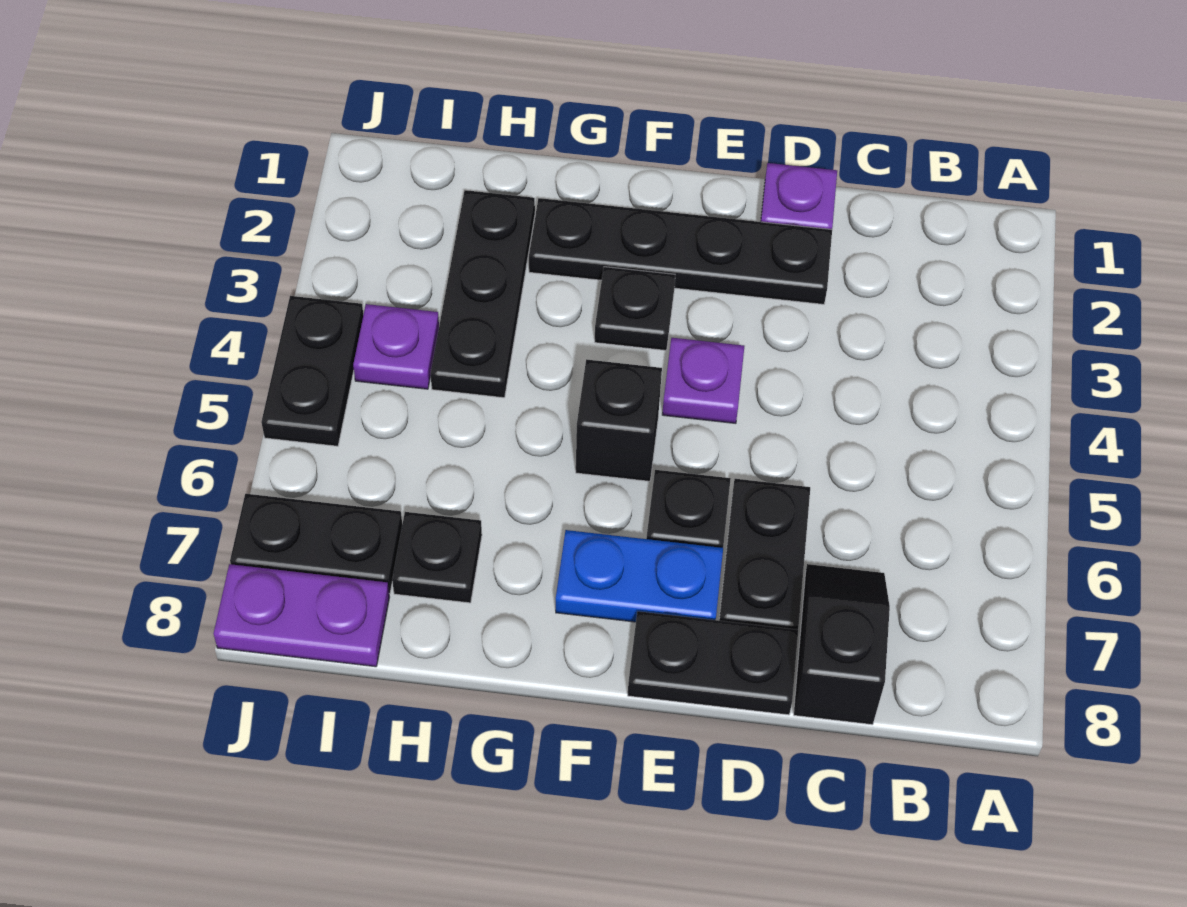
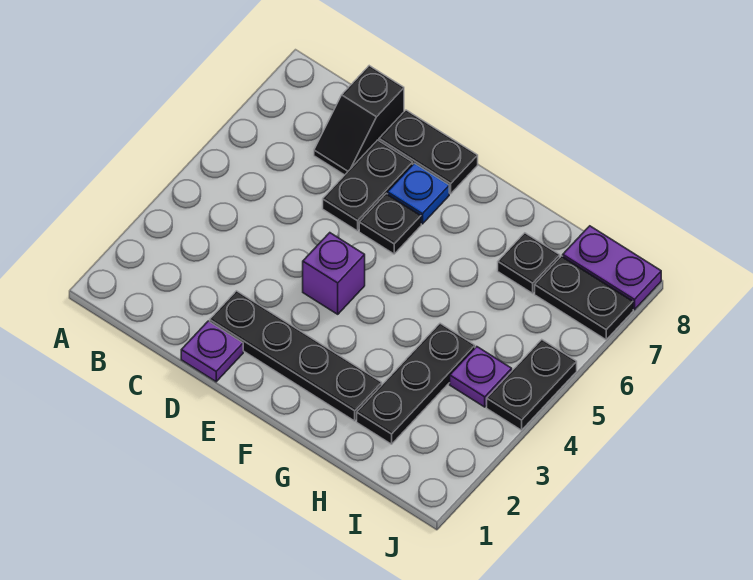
purple plate E4 level 1 -> purple brick E4 level 1
blue plate E7:F7 level 1 -> blue plate E7 level 1
black plate F3 level 1 -> none
black brick F5 level 1 -> none

